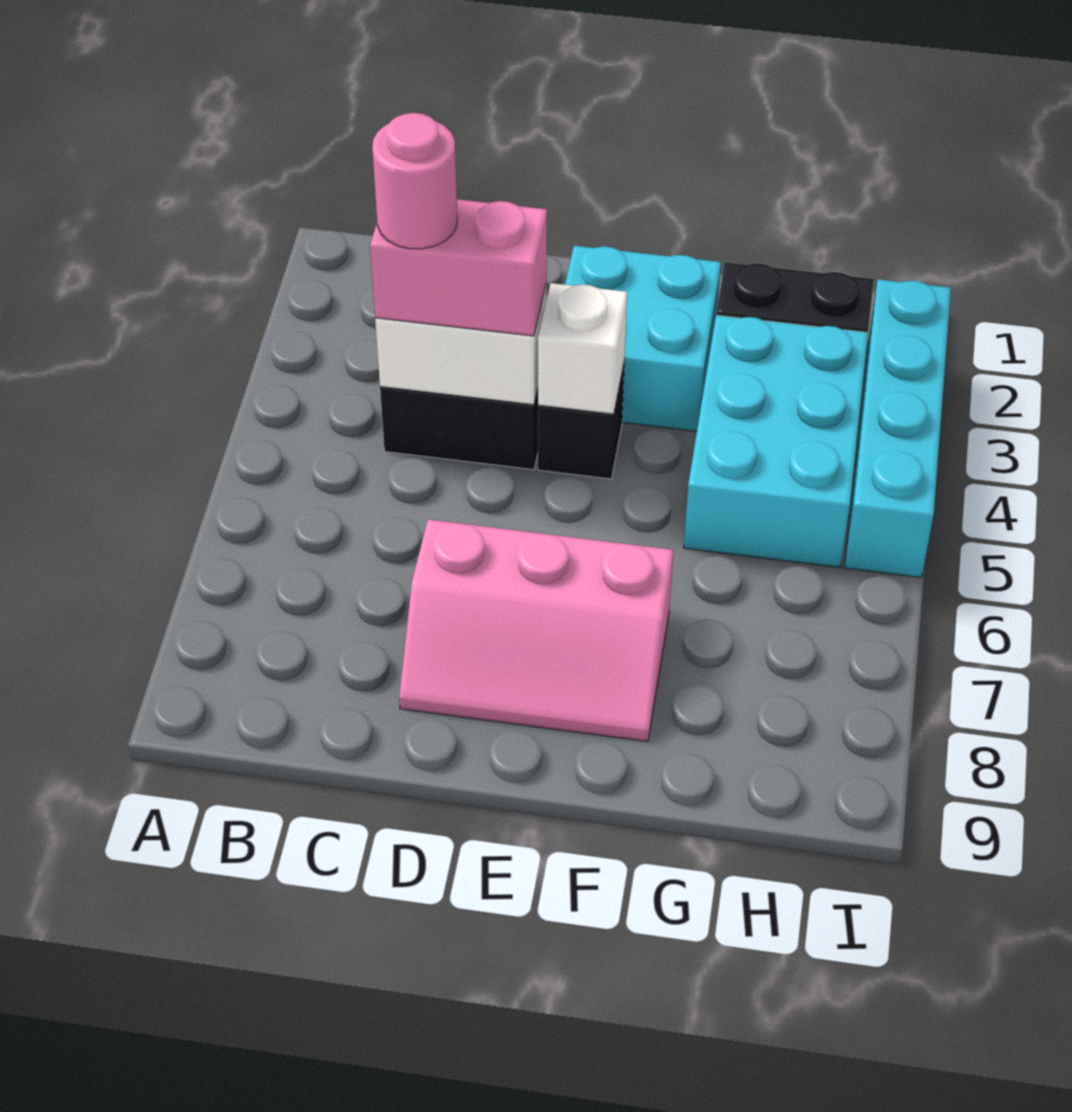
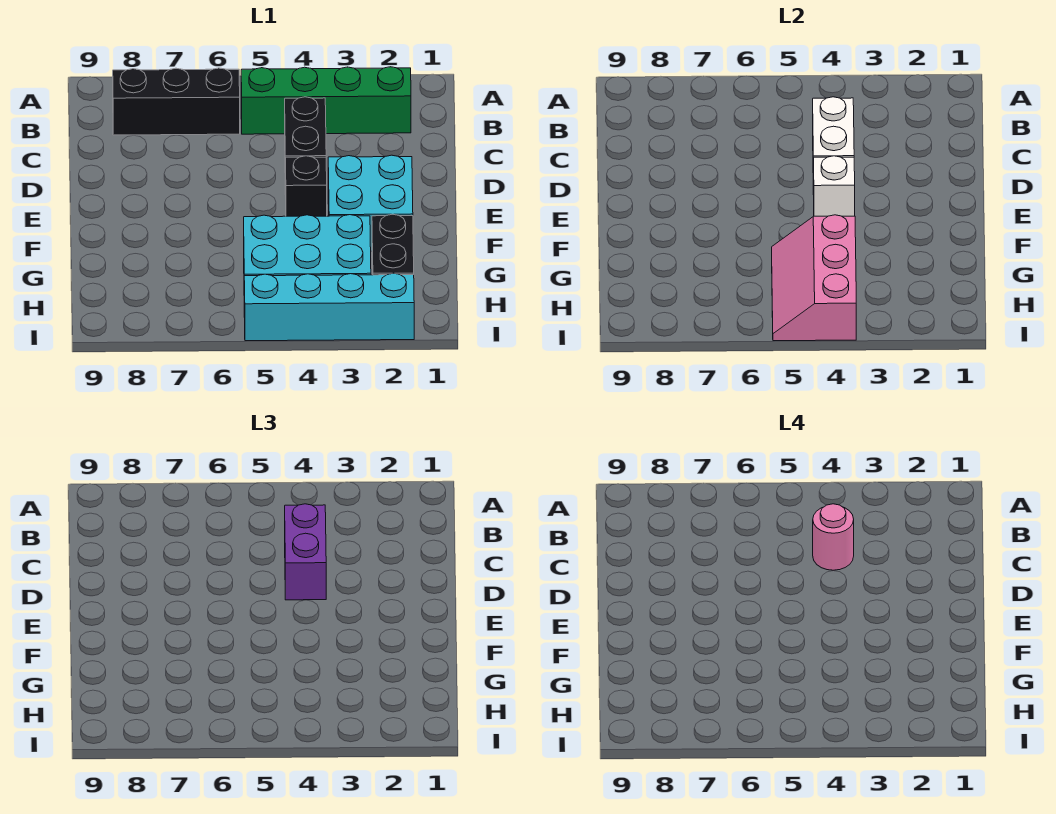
none -> green brick B2:B5 level 1
none -> black brick B6:B8 level 1
pink brick C4:D4 level 3 -> purple brick C4:D4 level 3
pink slope D7:F8 level 1 top 7 -> pink slope G4:I5 level 2 top 4

